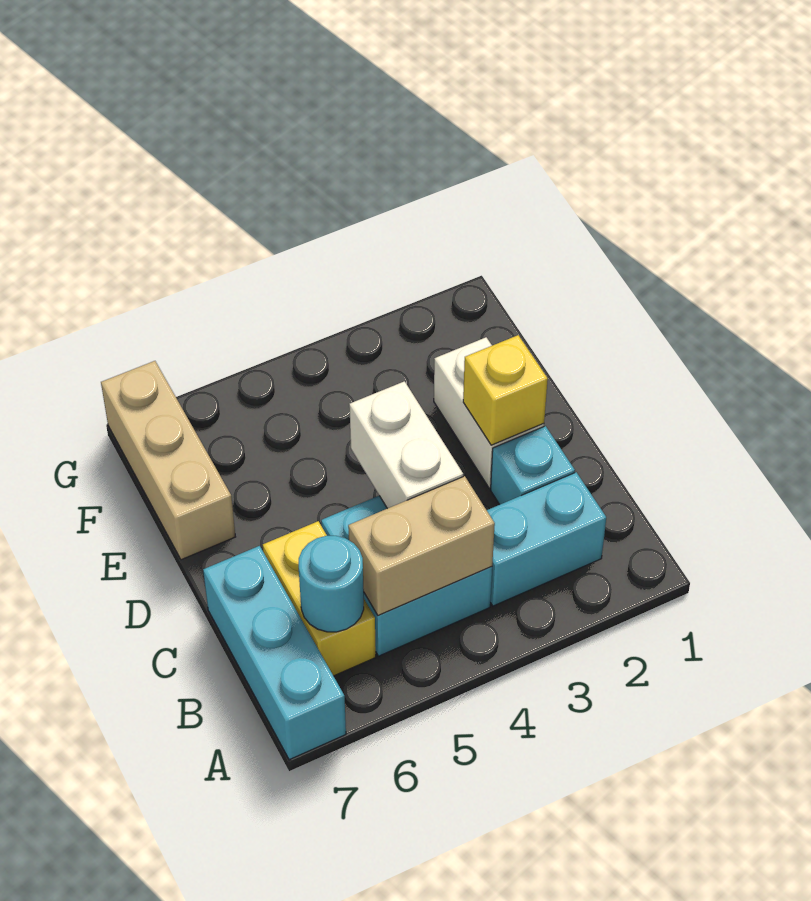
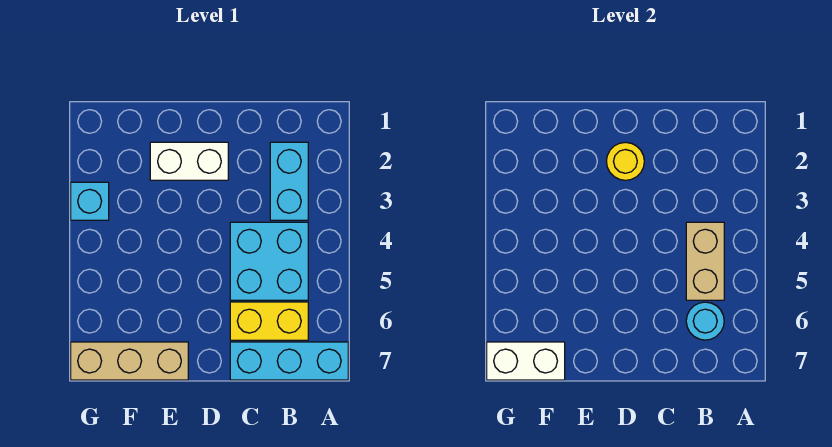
cyan brick C2 level 1 -> cyan brick G3 level 1
white brick C4:D4 level 2 -> white brick F7:G7 level 2
yellow brick D2 level 2 -> yellow round brick D2 level 2

